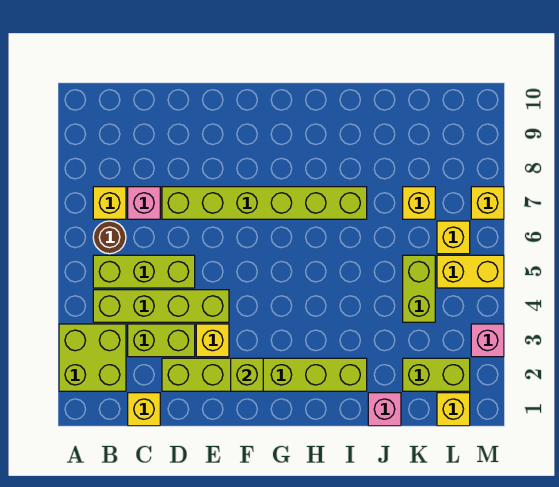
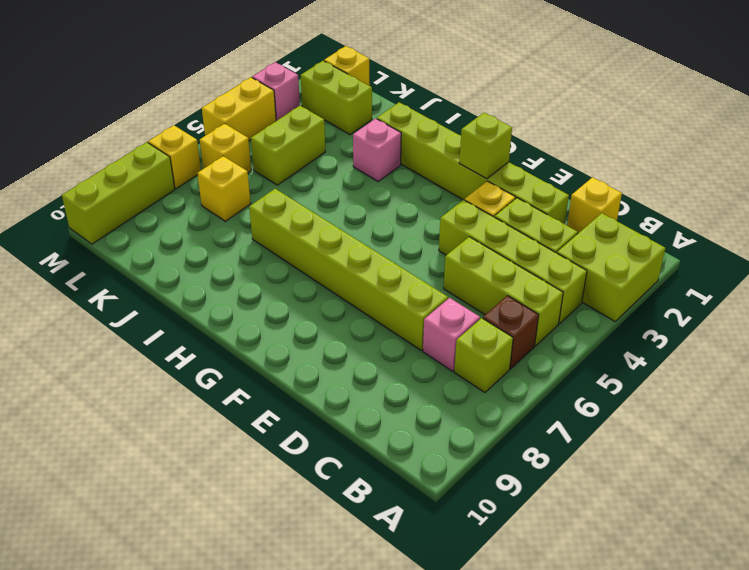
brown round brick B6 level 1 -> brown brick B6 level 1
yellow brick B7 level 1 -> lime brick B7 level 1
pink brick J1 level 1 -> pink brick I3 level 1
yellow brick L5:M5 level 1 -> yellow brick M4:M5 level 1
none -> lime brick M8:M10 level 1

